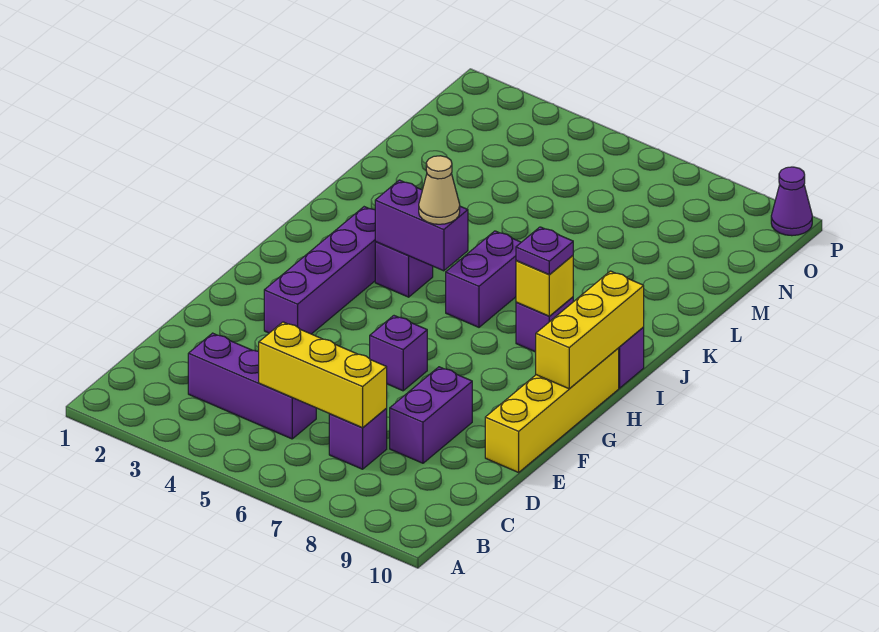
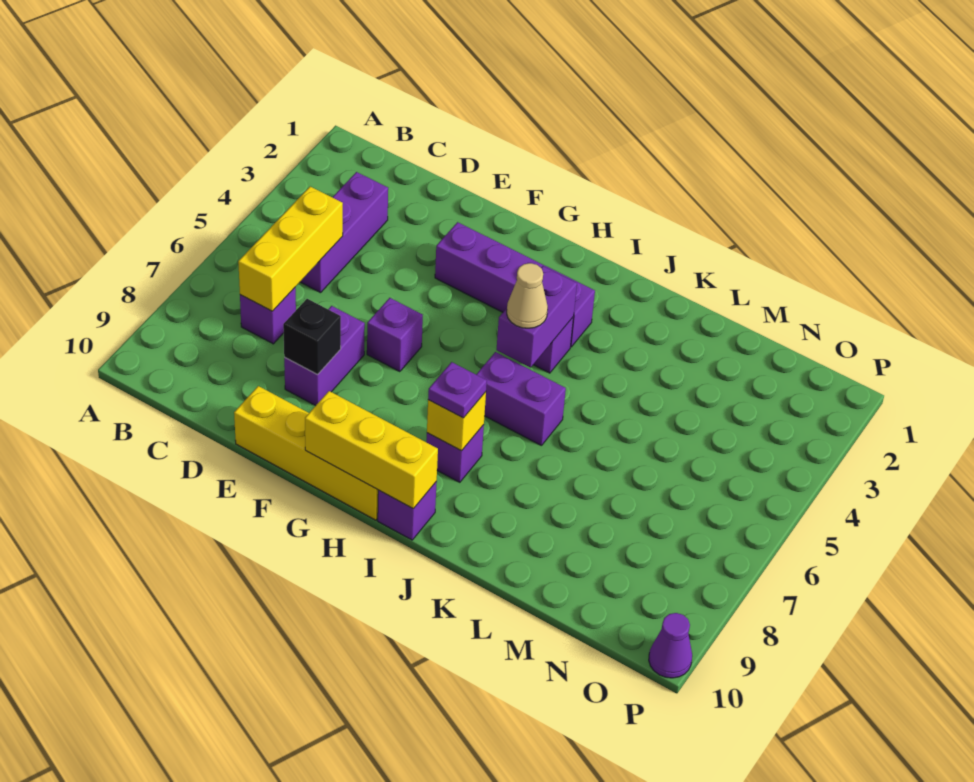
purple brick D8:E8 level 1 -> purple brick E7:E8 level 1
none -> black brick E8 level 2

